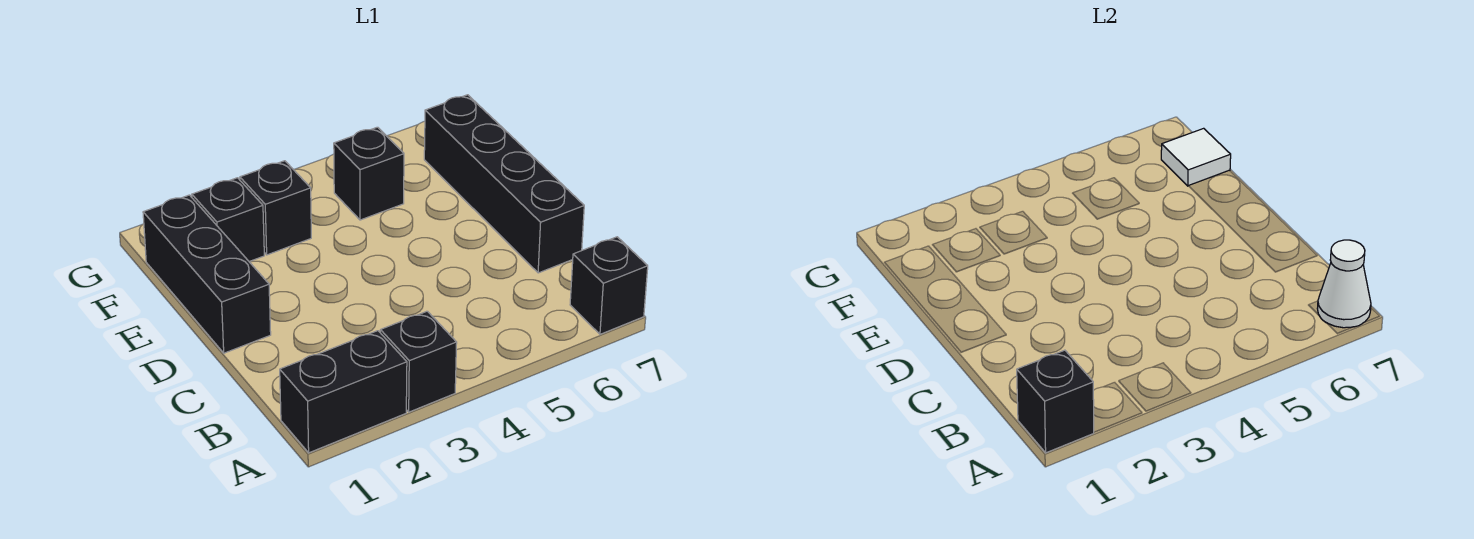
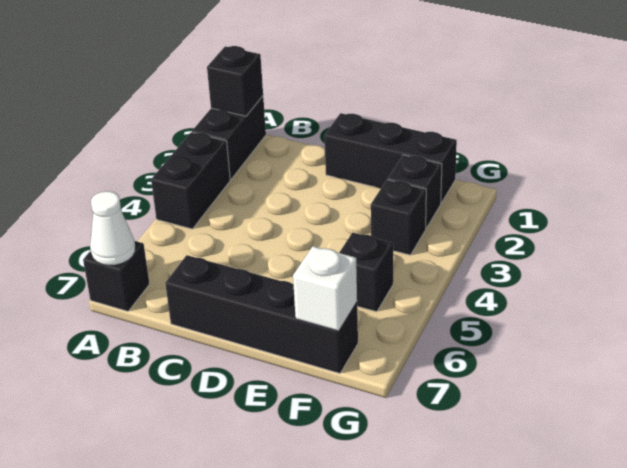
black brick A3 level 1 -> black brick A3:A4 level 1
white tile F7 level 2 -> white brick F7 level 2

